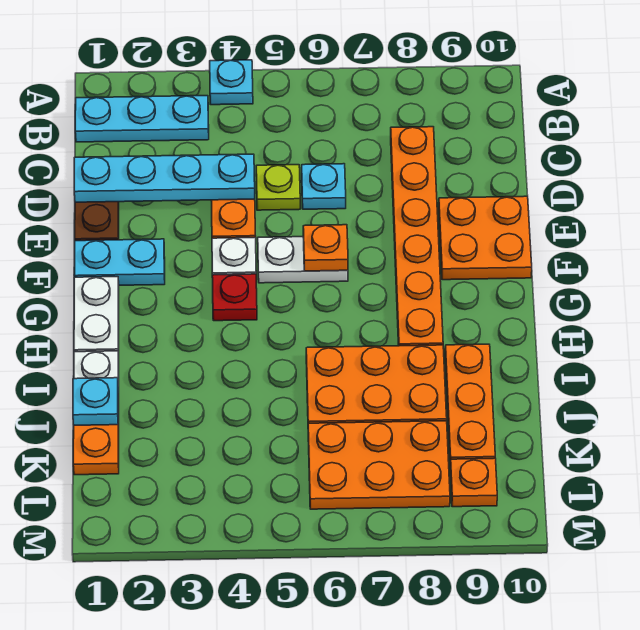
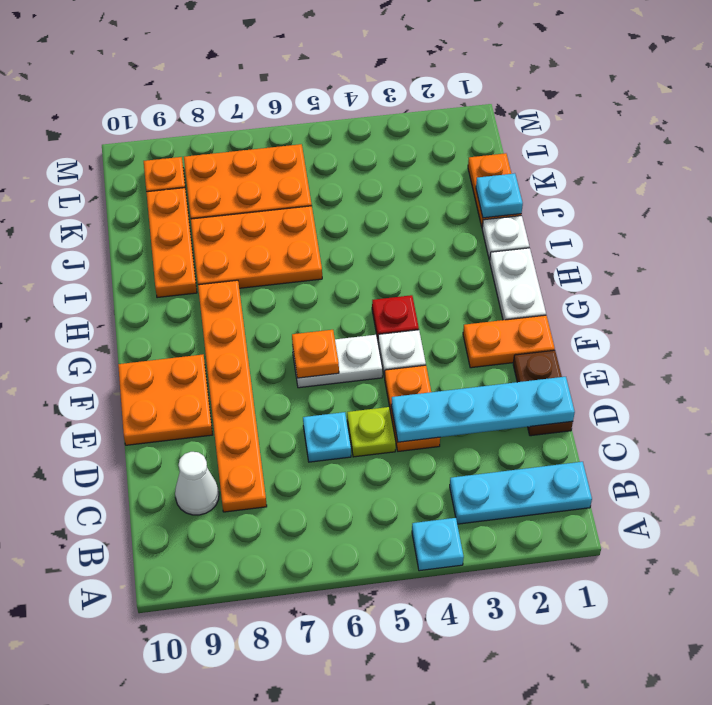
none -> white cone C9 level 1
cyan plate F1:F2 level 1 -> orange plate F1:F2 level 1

